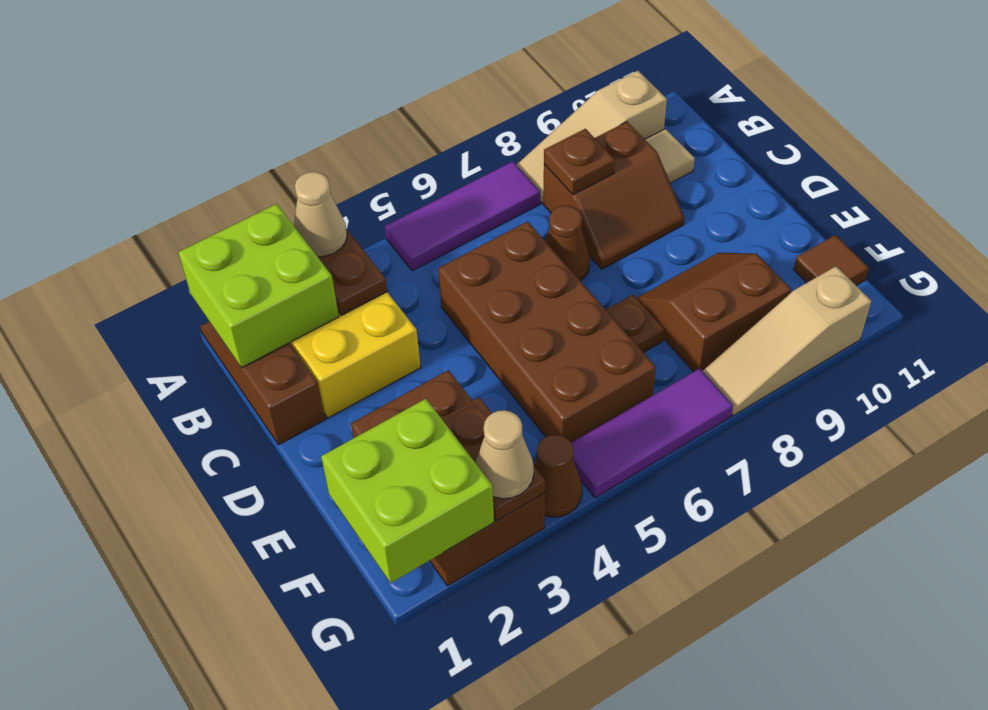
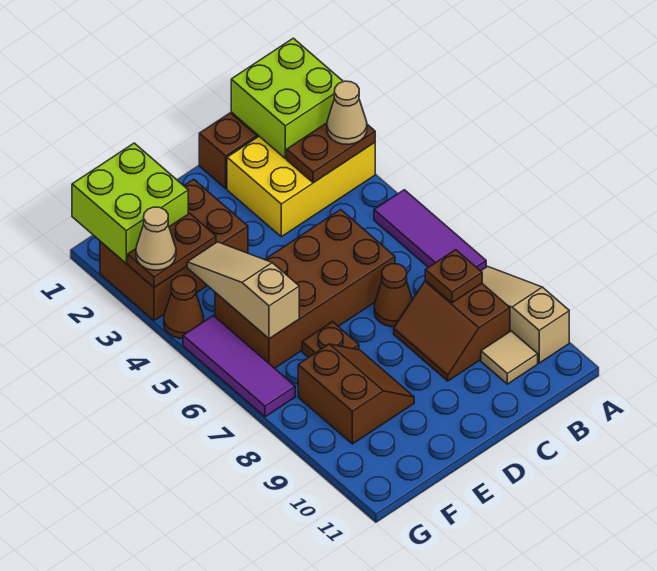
brown tile F11 level 1 -> none
tan slope G8:G10 level 1 top 10 -> tan slope F4:F6 level 2 top 6

